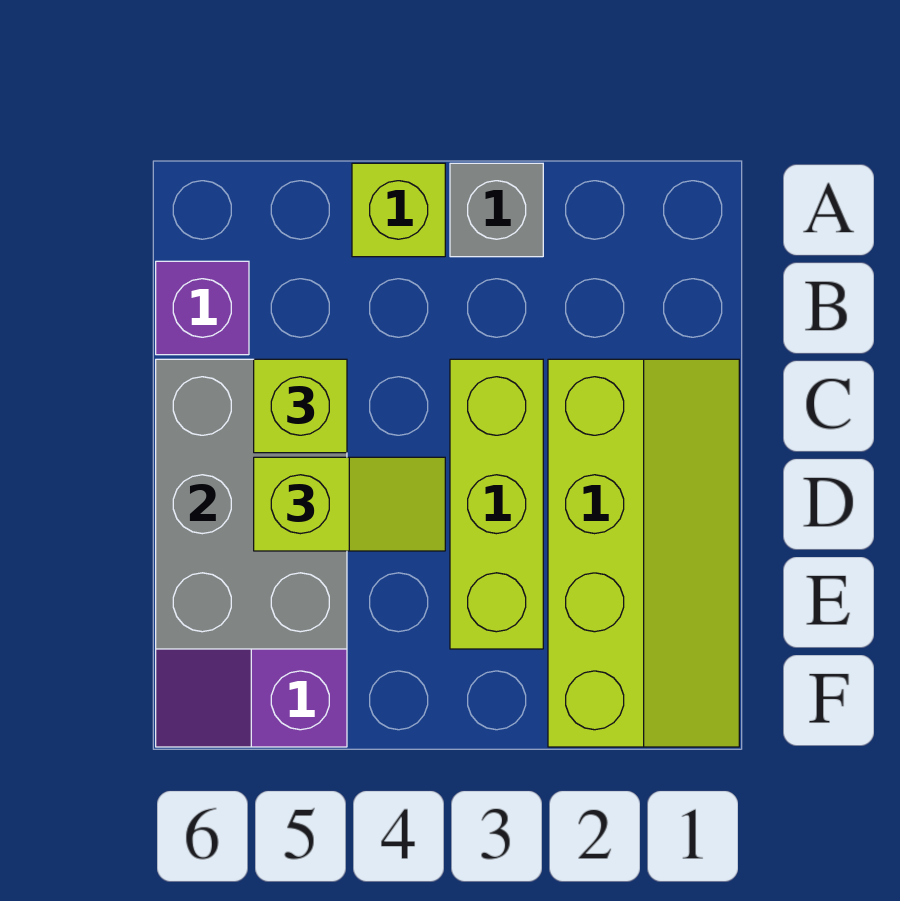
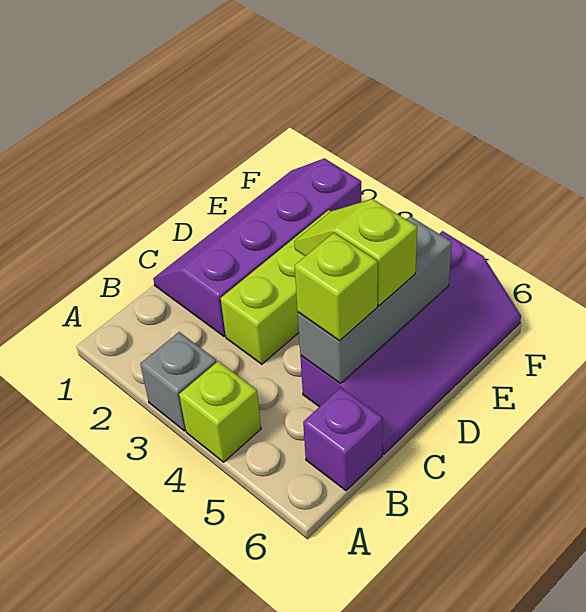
lime slope C1:F2 level 1 top 2 -> purple slope C1:F2 level 1 top 2
grey brick C5:E6 level 2 -> grey brick C5:E5 level 2

